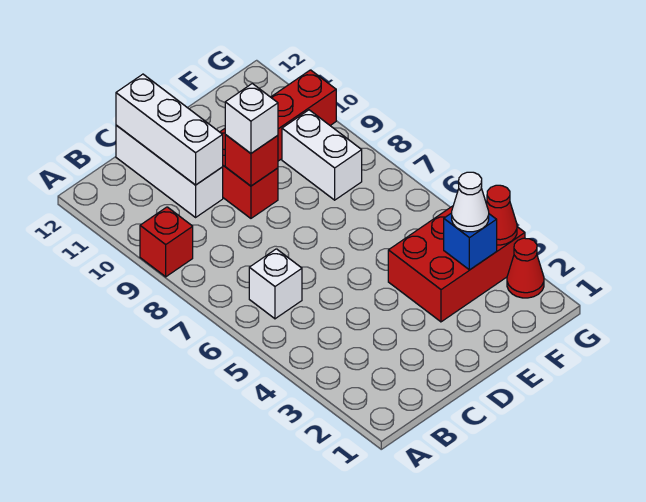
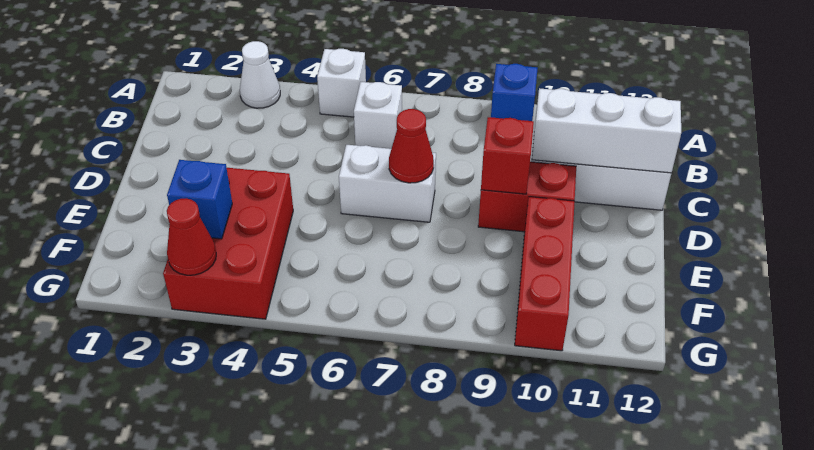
red brick A9 level 1 -> blue brick A9 level 1
white brick D9 level 3 -> white brick A5 level 1
white cone F3 level 3 -> white cone A3 level 1
white brick F8:F9 level 1 -> white brick D6:D7 level 1
red cone G2 level 1 -> red cone D7 level 2

